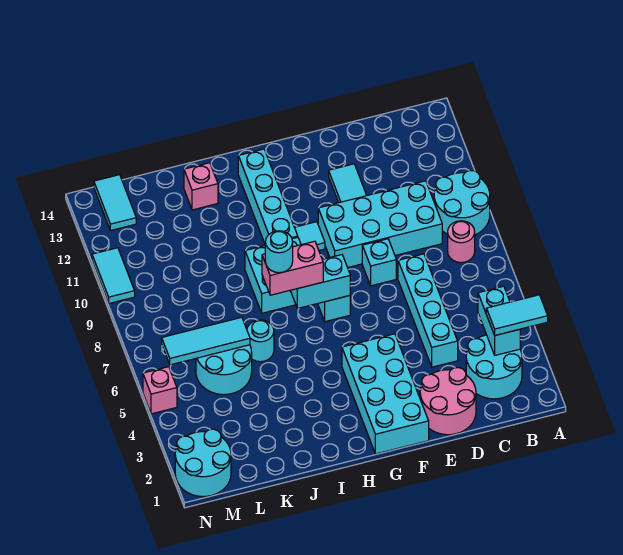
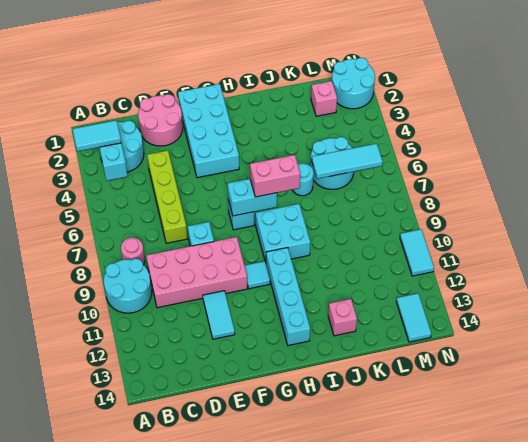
cyan brick C9:F10 level 1 -> pink brick C9:F10 level 1
cyan brick D4:D7 level 1 -> lime brick D4:D7 level 1
cyan round brick I7 level 4 -> none
pink brick N5 level 1 -> pink brick L2 level 1

